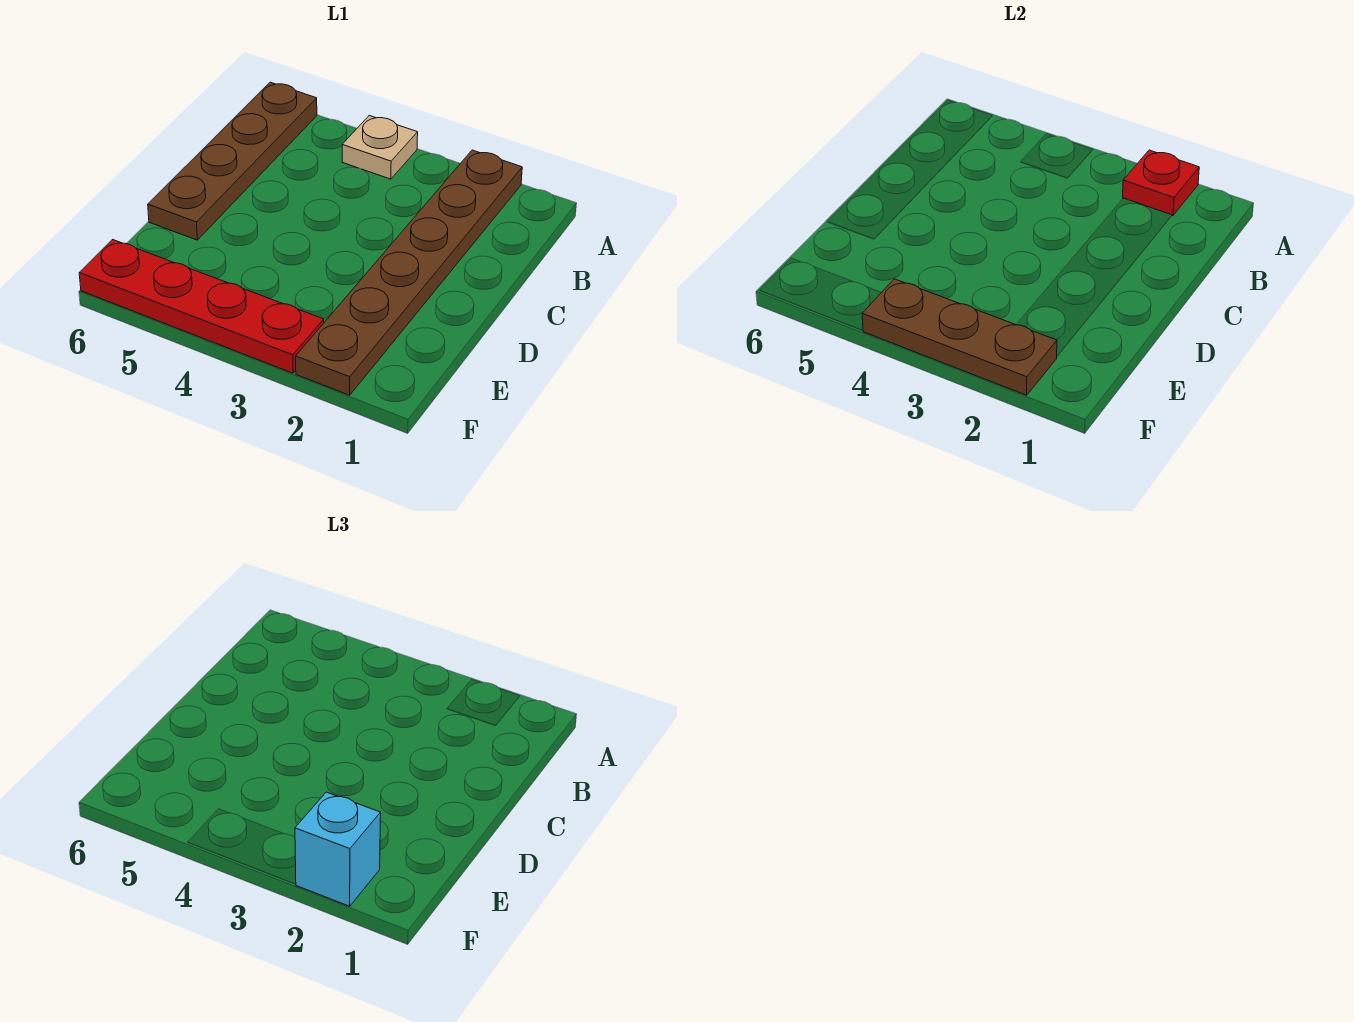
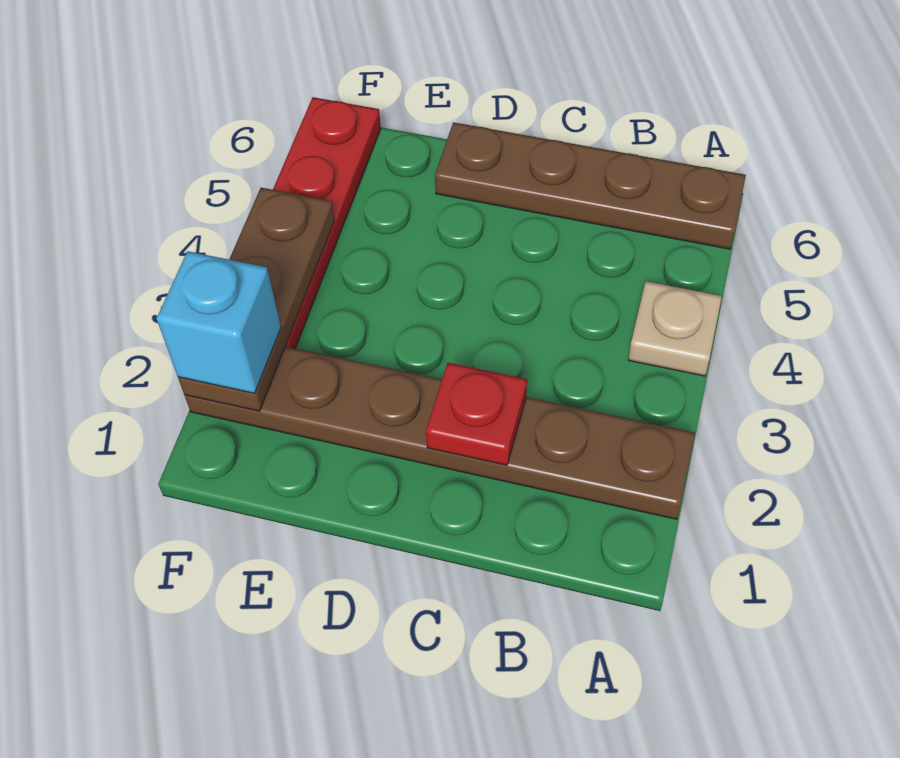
red plate A2 level 2 -> red plate C2 level 2

